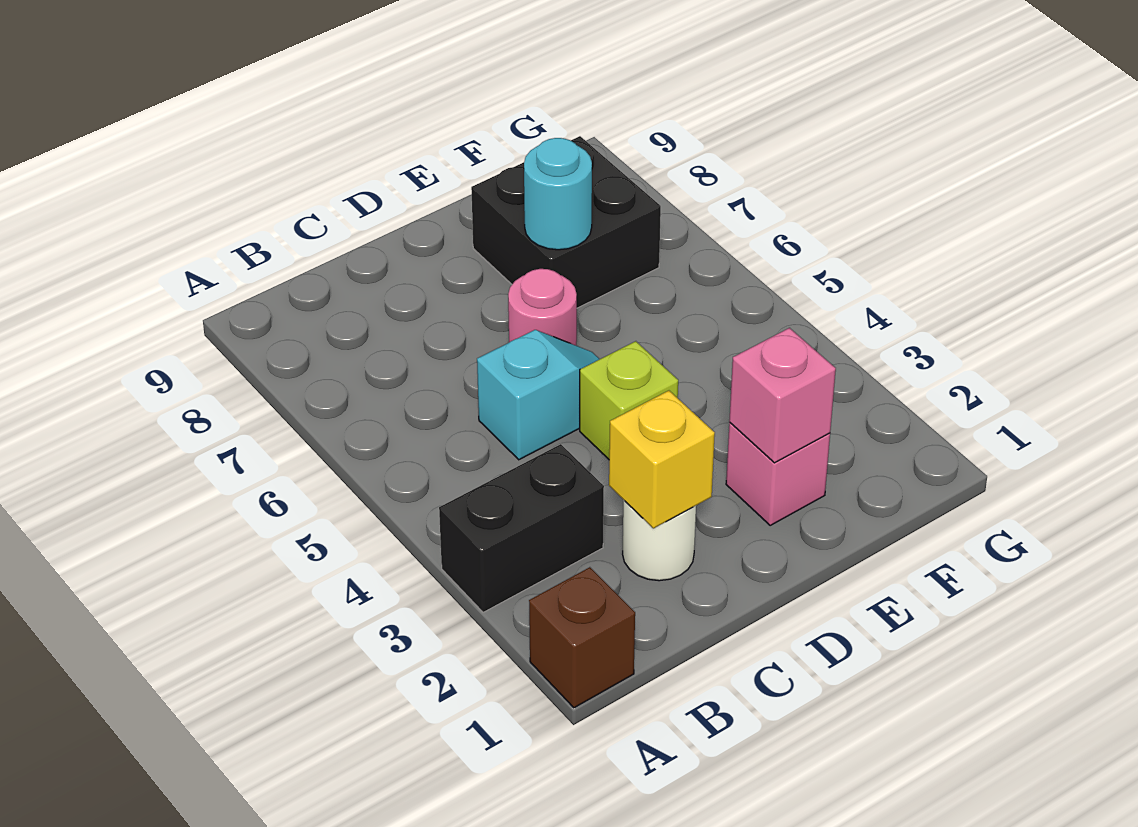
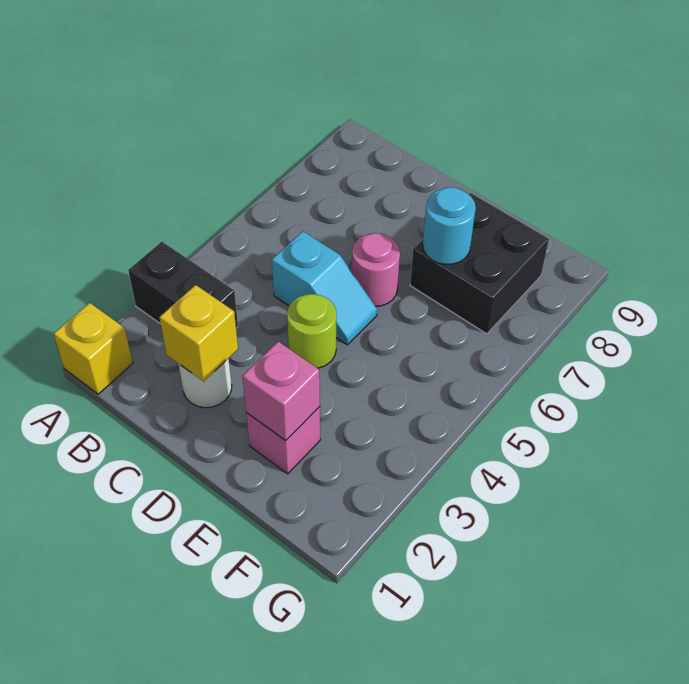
brown brick A1 level 1 -> yellow brick A1 level 1
lime brick D4 level 1 -> lime round brick D4 level 1

